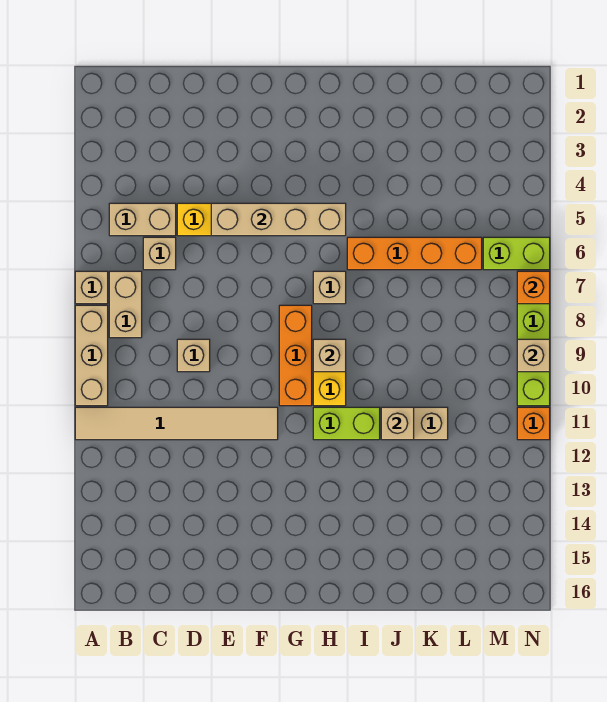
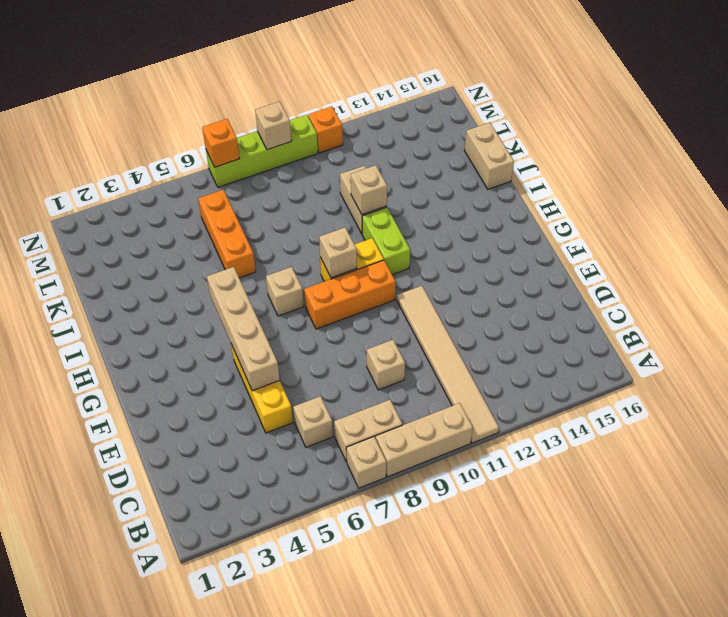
tan brick B5:C5 level 1 -> tan brick J16:K16 level 1
orange brick I6:L6 level 1 -> orange brick J6:L6 level 1
lime brick M6:N6 level 1 -> none

